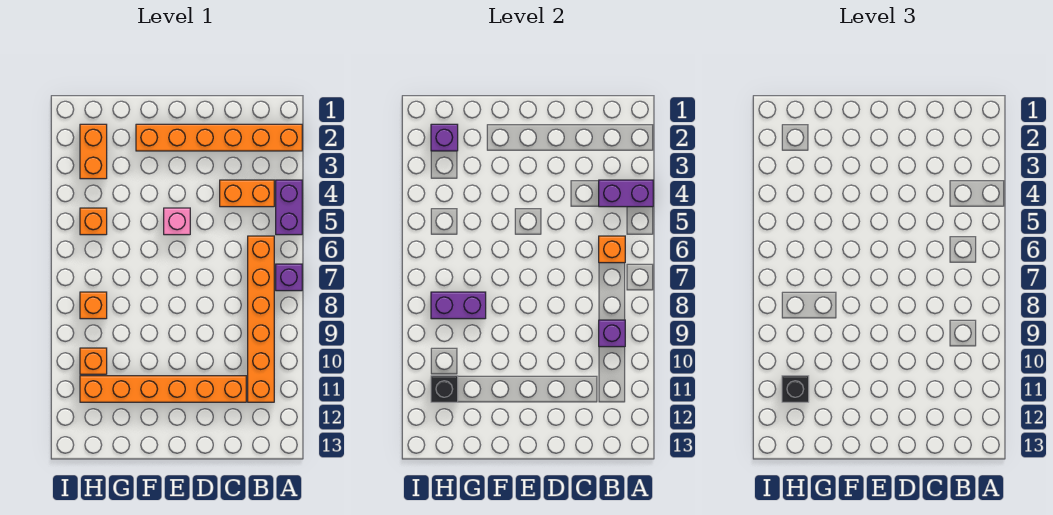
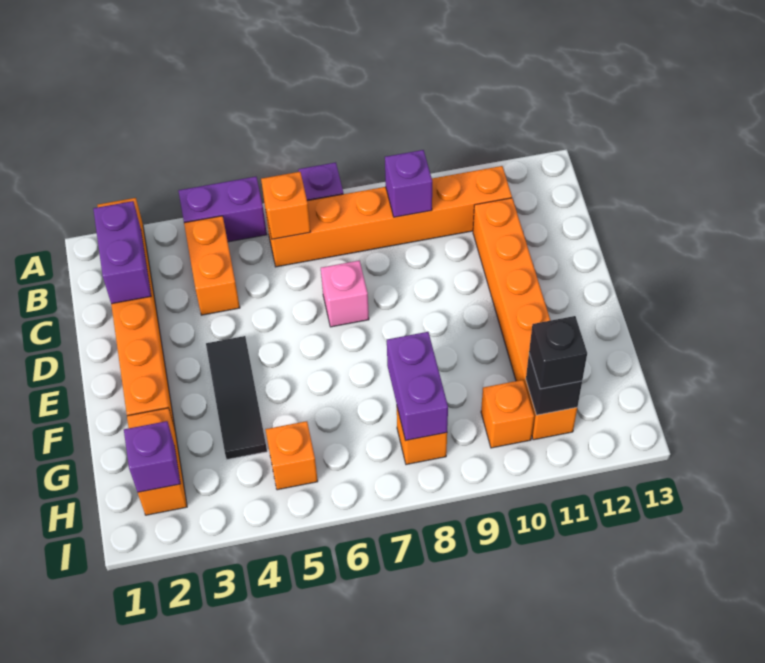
purple brick A4:B4 level 2 -> purple brick B2:C2 level 2
none -> black tile E4:G4 level 1
pink brick E5 level 1 -> pink brick D7 level 1
orange brick H2:H3 level 1 -> orange brick G2:H2 level 1

